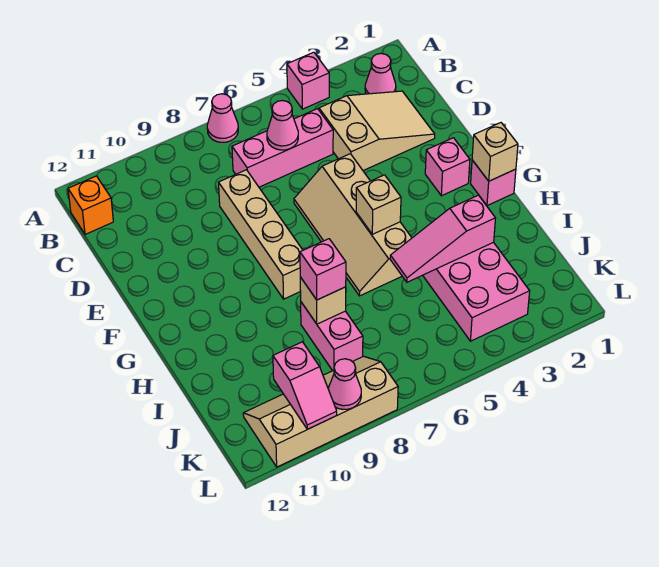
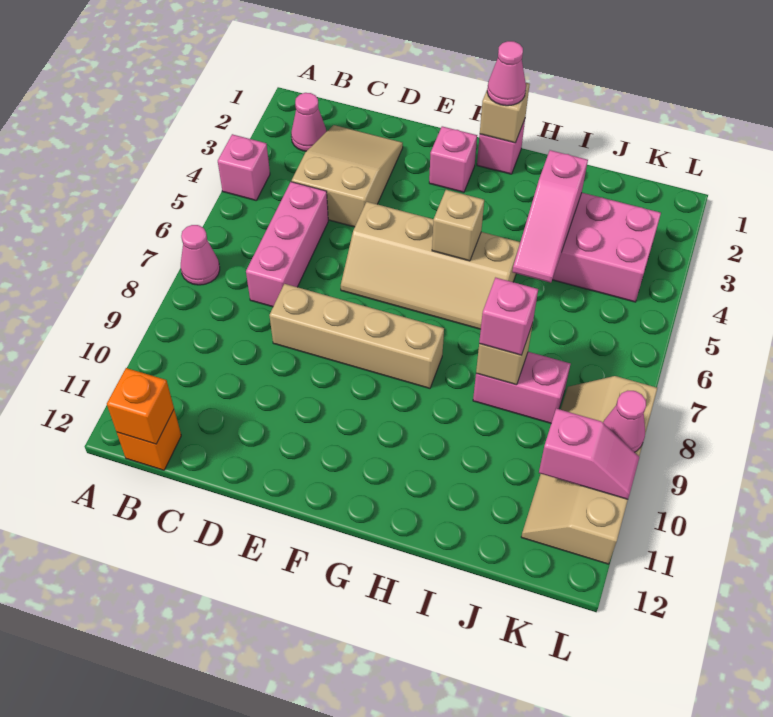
none -> orange brick B12 level 2
pink cone C6 level 2 -> pink cone G1 level 3

